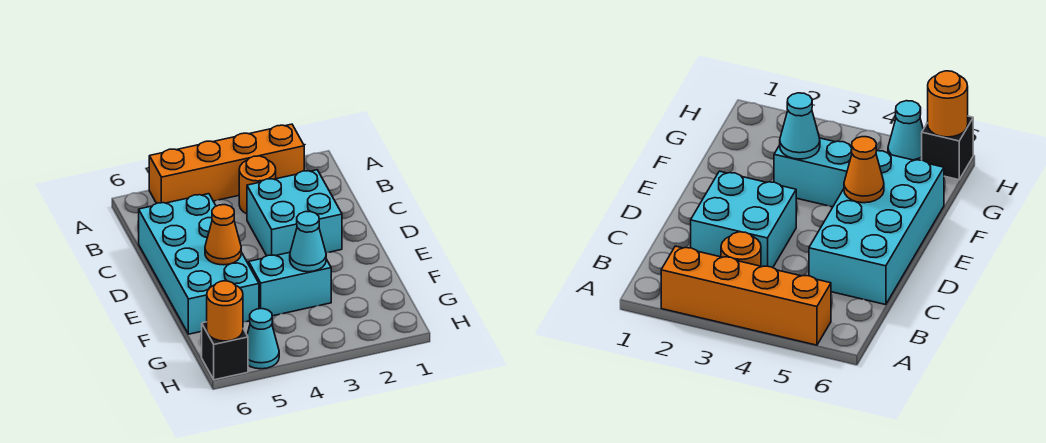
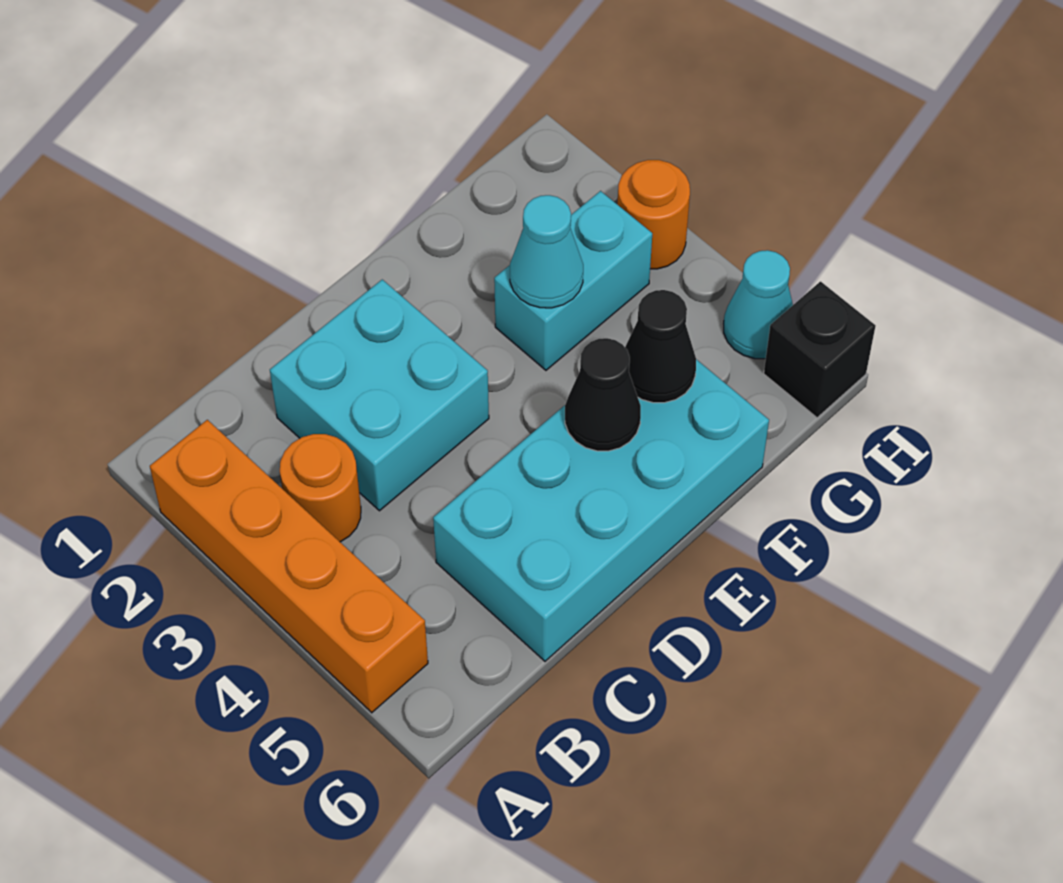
orange cone E5 level 2 -> black cone E5 level 2
cyan brick F3:F4 level 1 -> cyan brick F3:G3 level 1
none -> black cone F5 level 2
orange round brick H6 level 2 -> orange round brick H3 level 1

